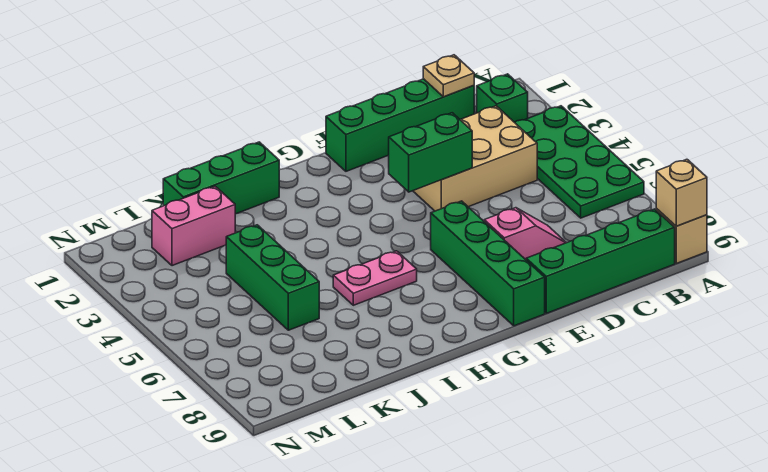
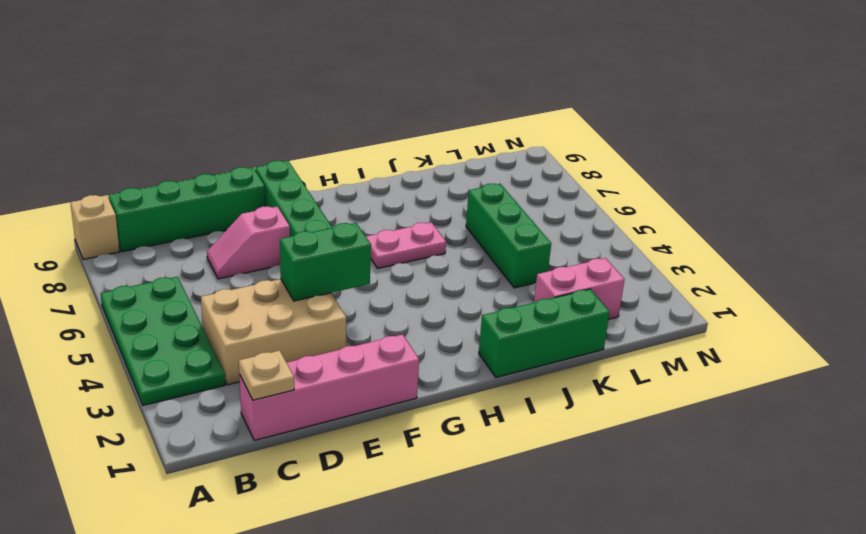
tan brick A9 level 2 -> none
green brick B2 level 1 -> none
green brick C1:F1 level 1 -> pink brick C1:F1 level 1

